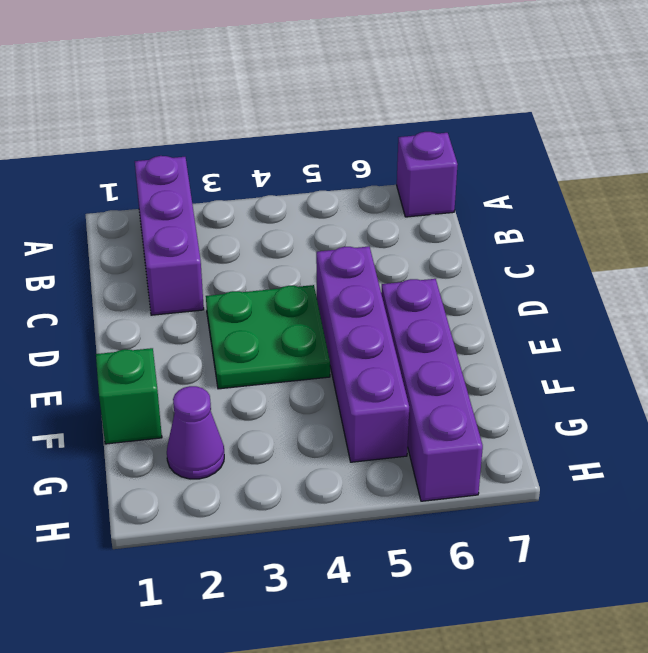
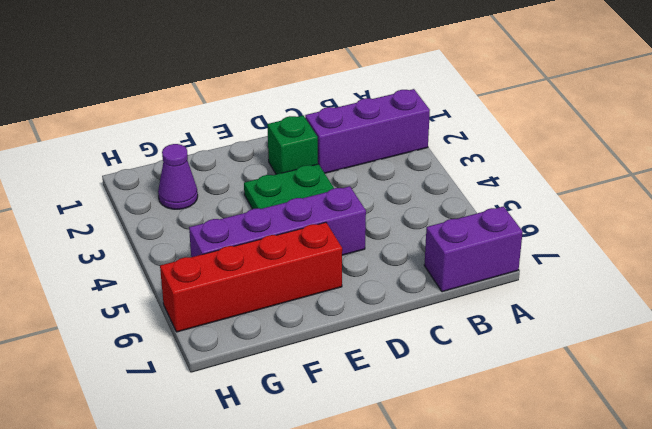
purple brick A7 level 1 -> purple brick A7:B7 level 1
purple brick E6:H6 level 1 -> red brick E6:H6 level 1
green brick F1 level 1 -> green brick D2 level 1

